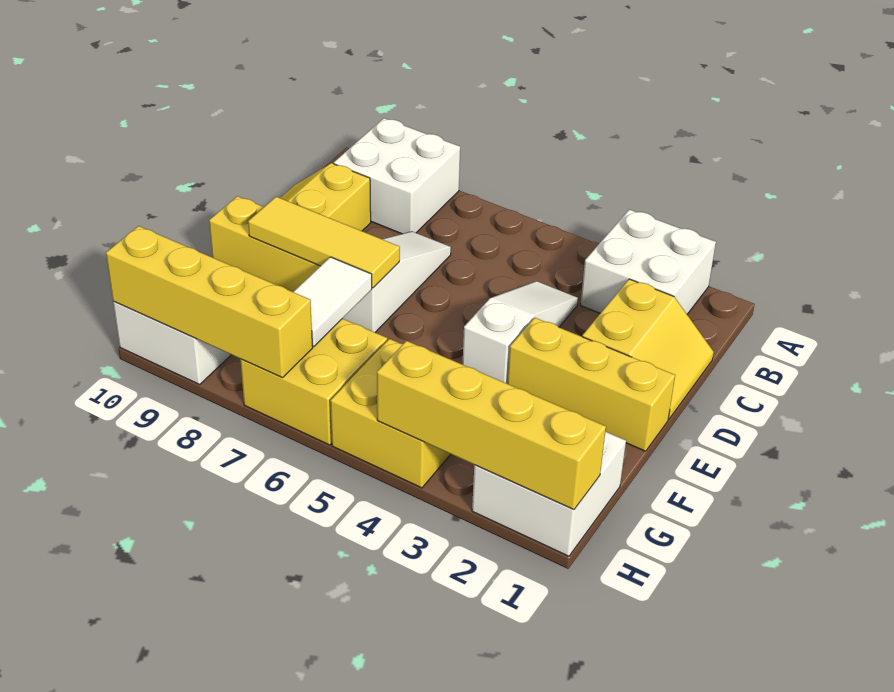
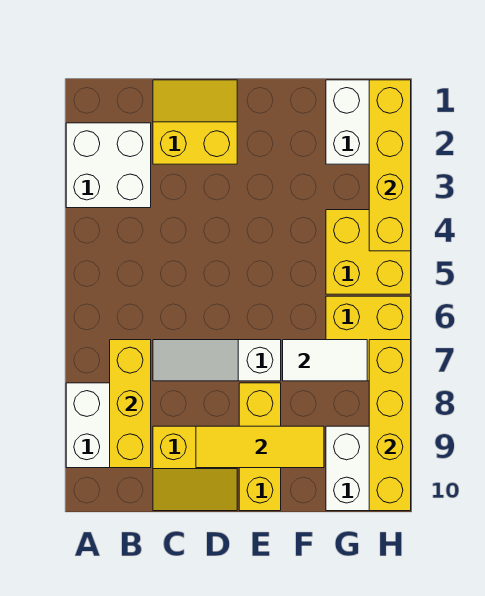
white slope C4:E4 level 1 top E -> none
yellow brick E1:E3 level 1 -> yellow brick B7:B9 level 2
yellow tile E7:E9 level 2 -> yellow tile D9:F9 level 2

